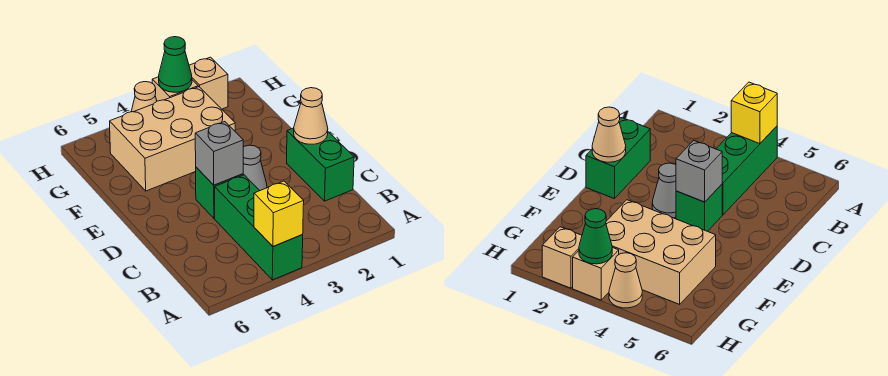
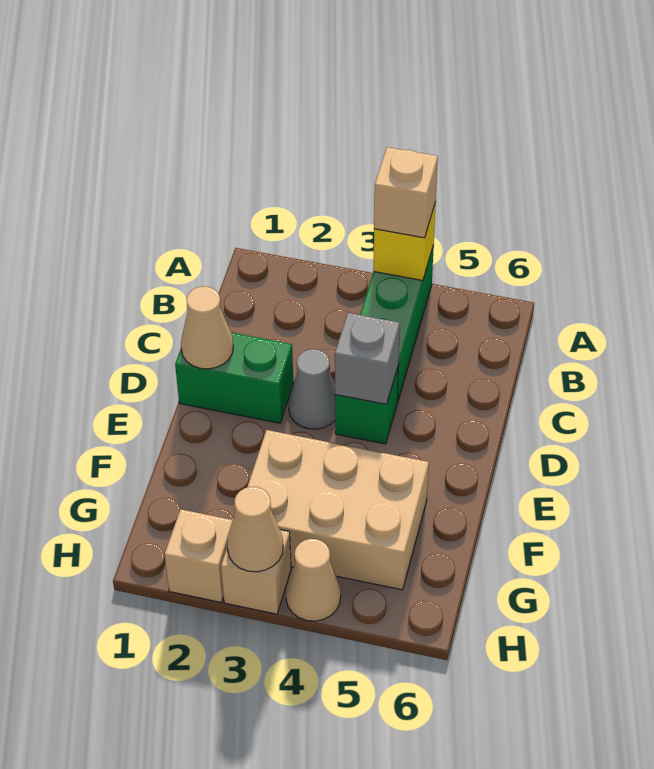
none -> tan brick A4 level 3
green brick C1:D1 level 1 -> green brick D1:D2 level 1
green cone H3 level 2 -> tan cone H3 level 2

